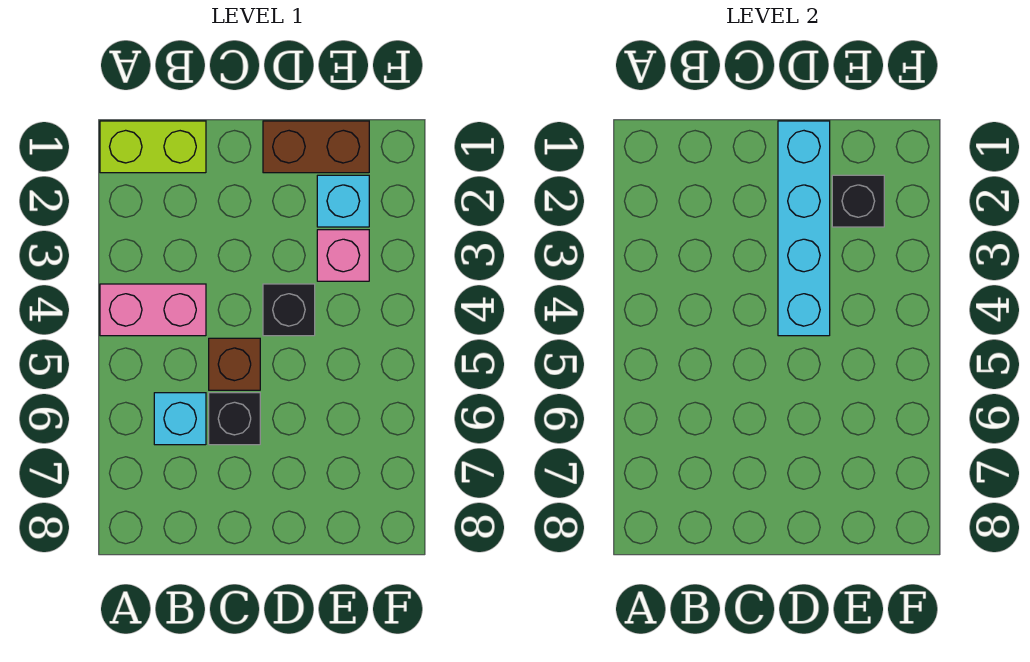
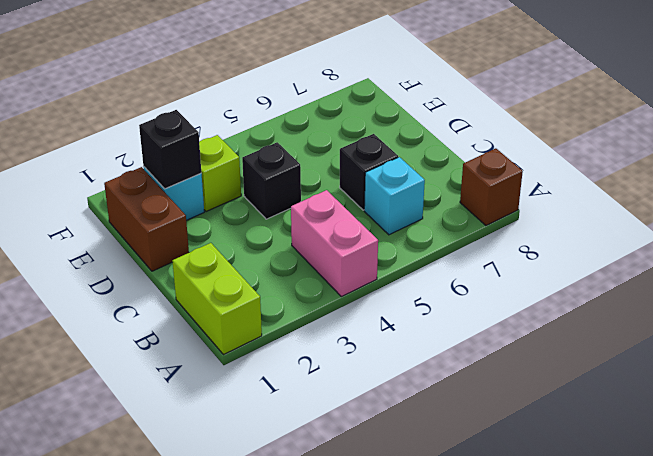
brown brick C5 level 1 -> brown brick A8 level 1
cyan brick D1:D4 level 2 -> none
pink brick E3 level 1 -> lime brick E3 level 1

